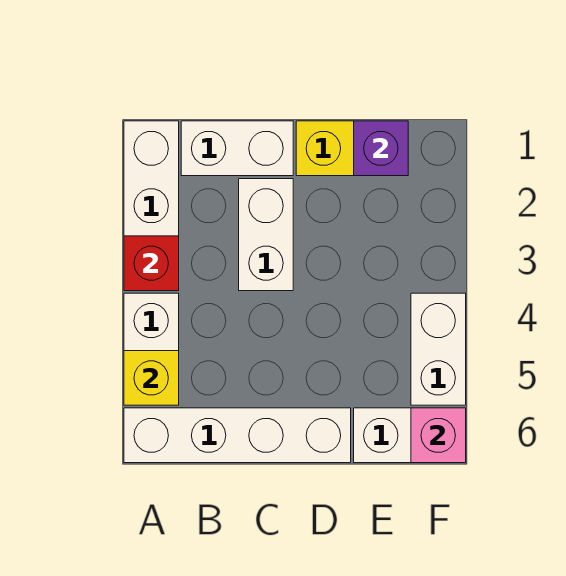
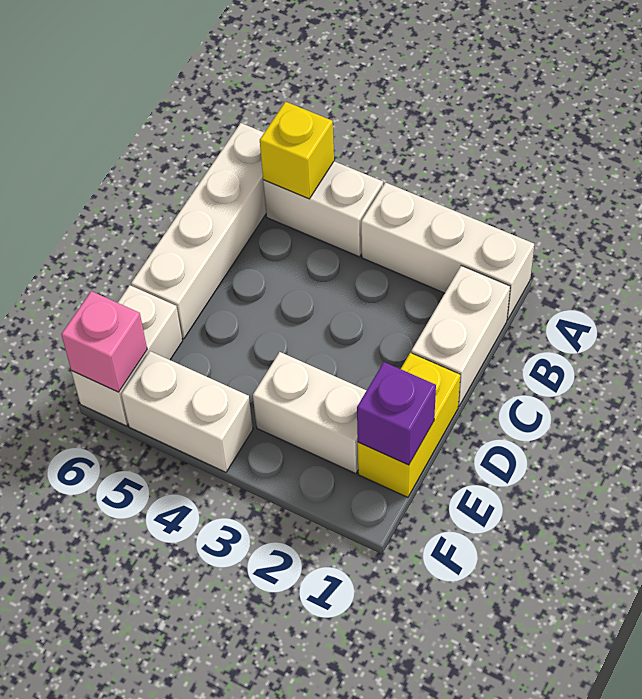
red brick A3 level 2 -> none
white brick C2:C3 level 1 -> white brick E2:E3 level 1

